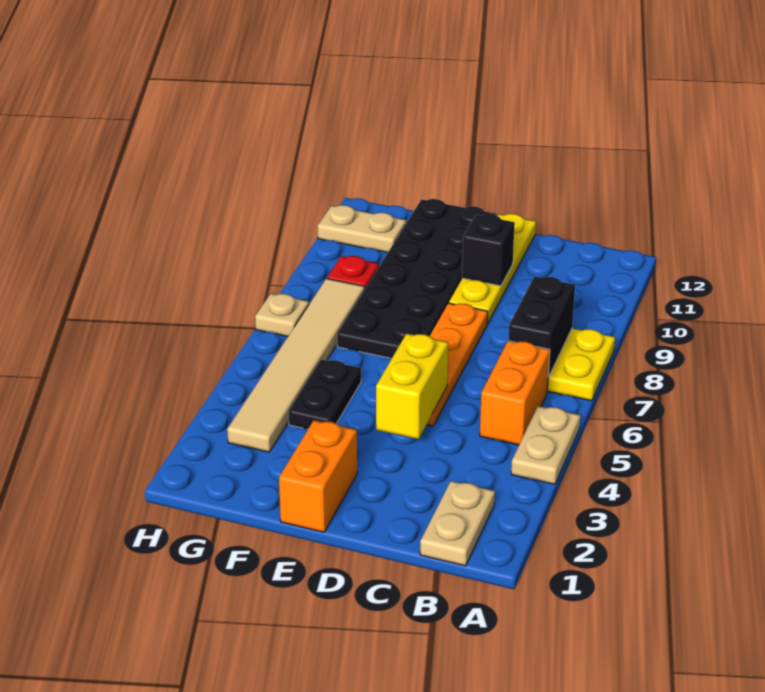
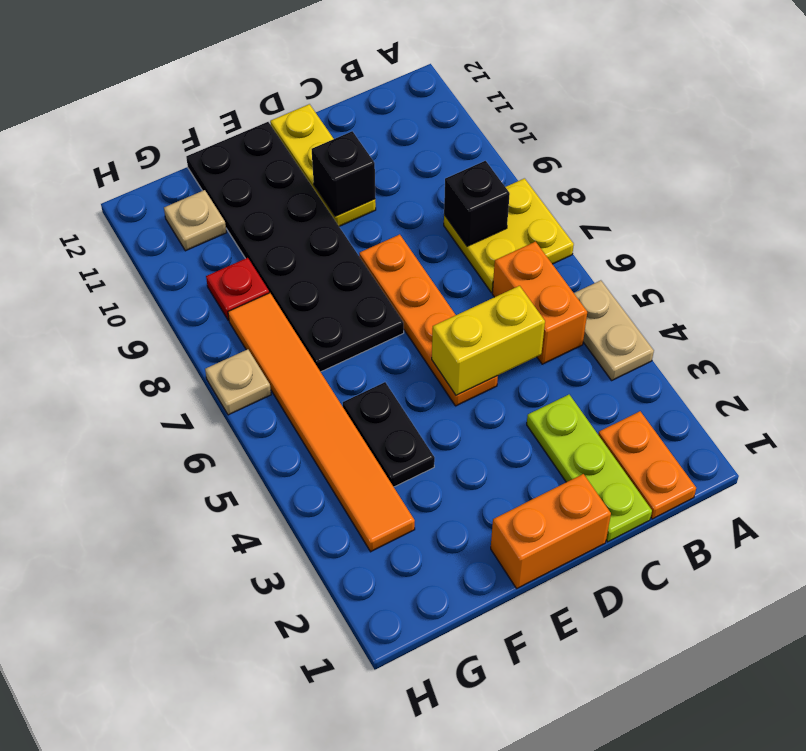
tan plate B1:B2 level 1 -> orange plate B1:B2 level 1
black brick B7:B8 level 2 -> black brick B8 level 2
none -> lime plate C1:C3 level 1
yellow brick D4:D5 level 2 -> yellow brick C5:D5 level 2
yellow plate D9:D12 level 1 -> yellow plate D10:D12 level 1
orange brick E1:E2 level 1 -> orange brick D1:E1 level 1
tan tile G3:G8 level 1 -> orange tile G3:G8 level 1
tan plate G11:H11 level 1 -> tan plate G11 level 1

